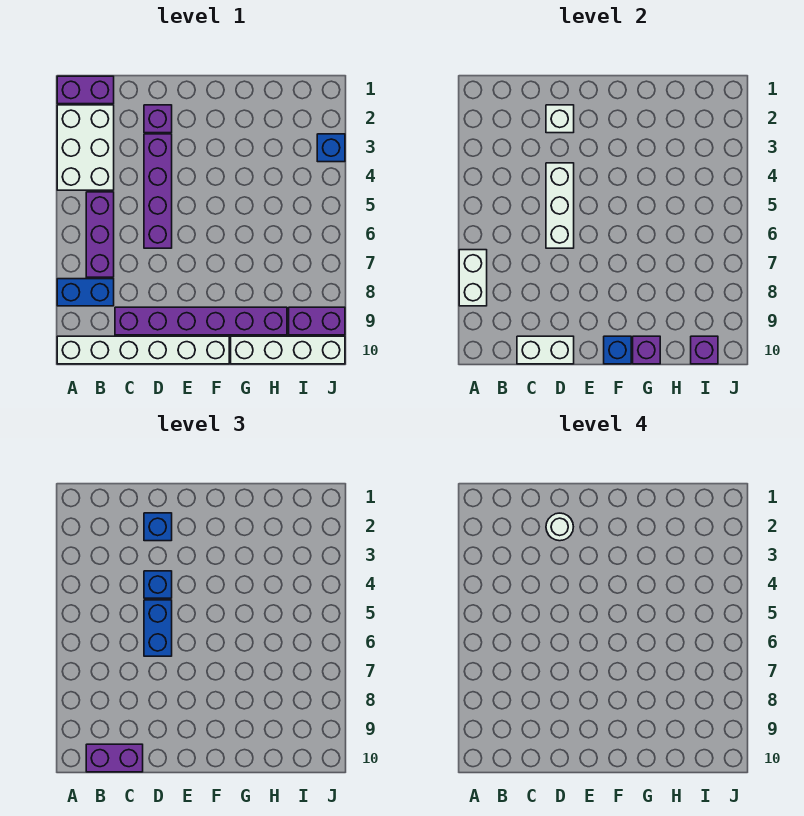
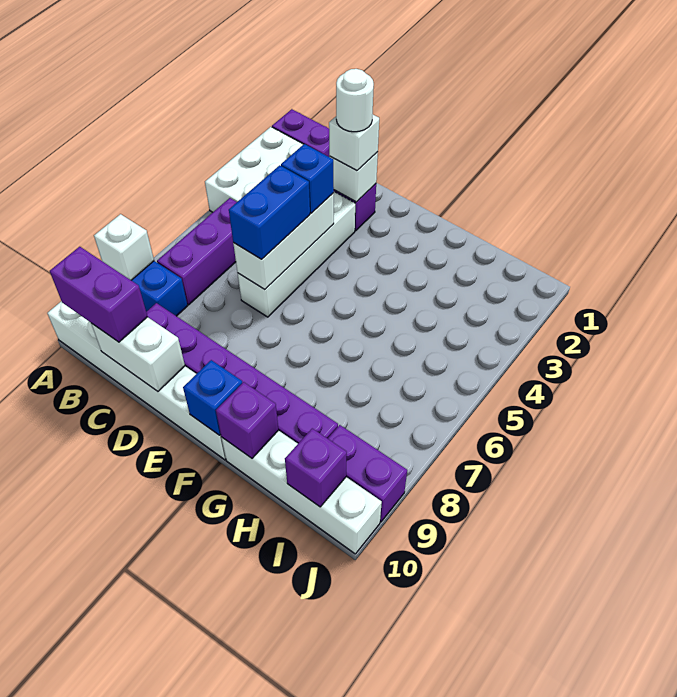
white brick A7:A8 level 2 -> white brick A8 level 2
blue brick D2 level 3 -> white brick D2 level 3
purple brick D3:D6 level 1 -> white brick D3:D6 level 1
blue brick J3 level 1 -> none

